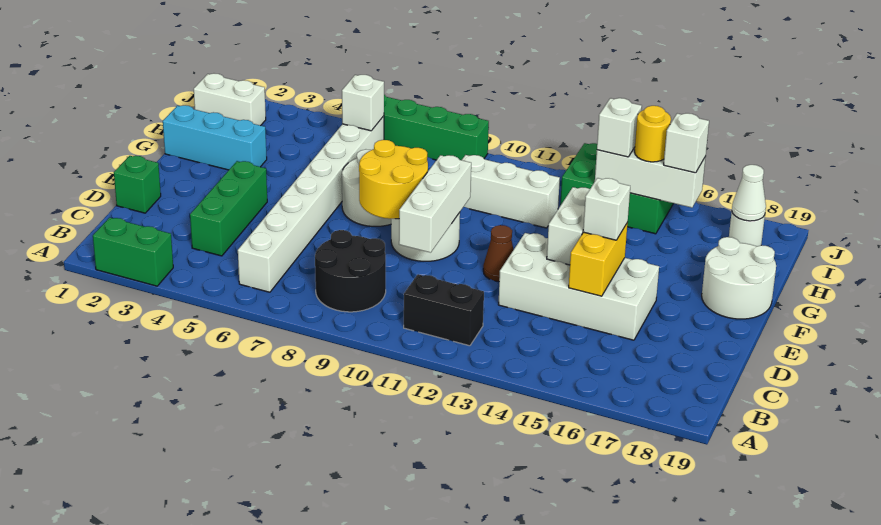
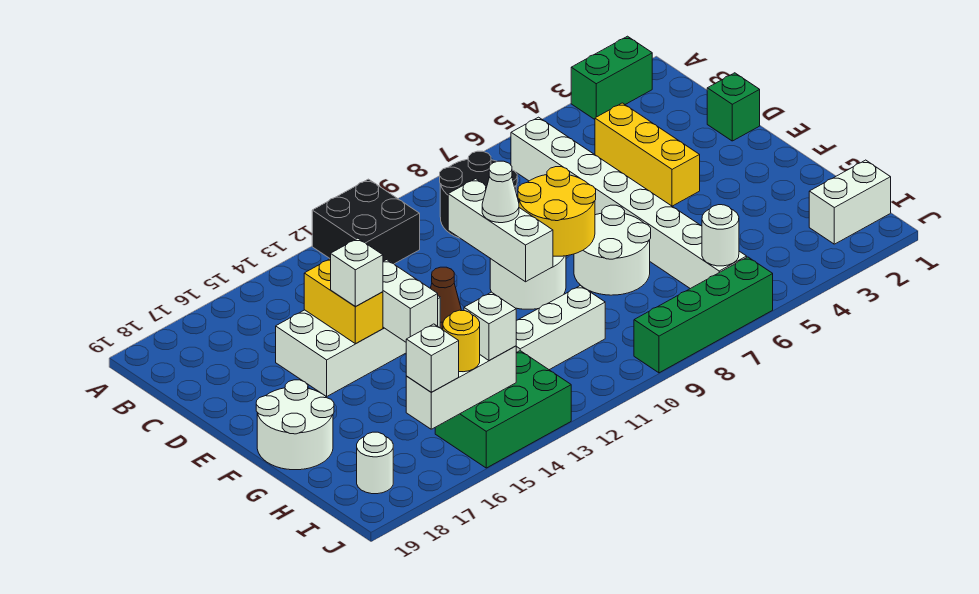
black brick B11:B12 level 1 -> black brick A11:B12 level 1
green brick C4:E4 level 1 -> yellow brick C4:E4 level 1
cyan brick G1:G3 level 1 -> none
white brick I6 level 2 -> white round brick I6 level 2
white cone I18 level 2 -> white cone E10 level 3

